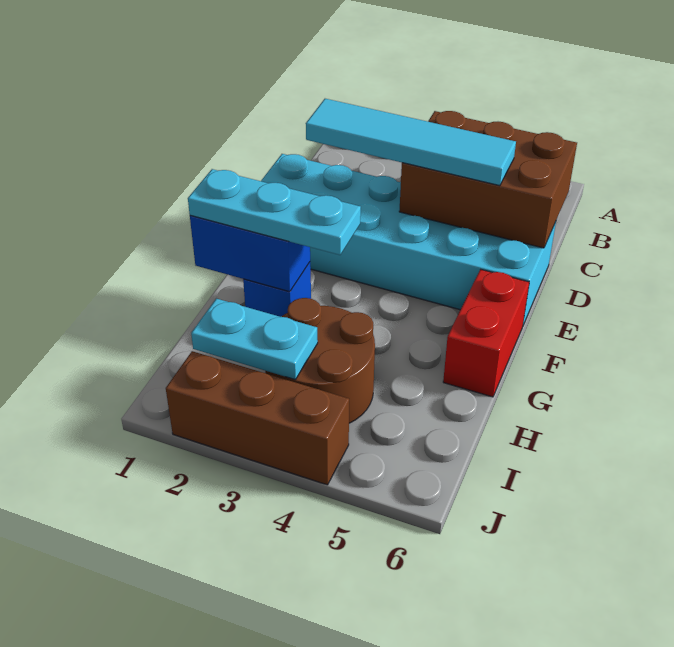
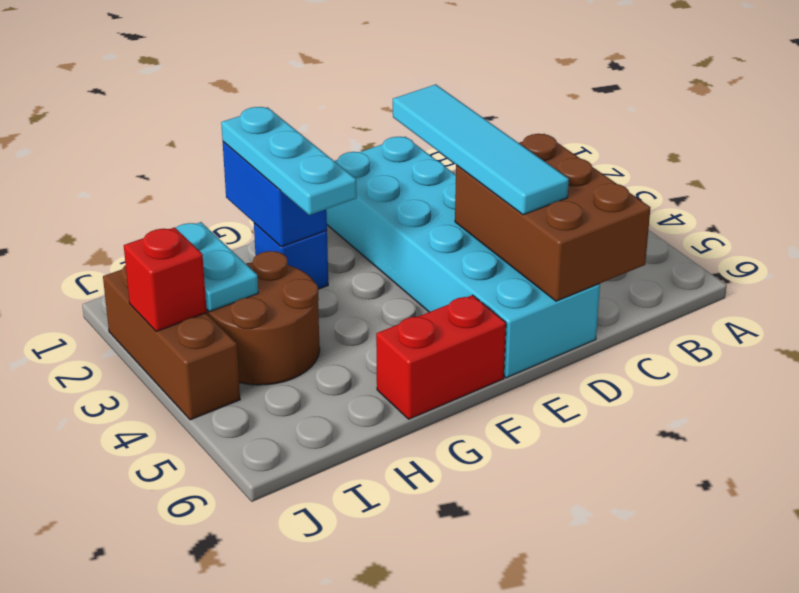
none -> red brick J3 level 2

